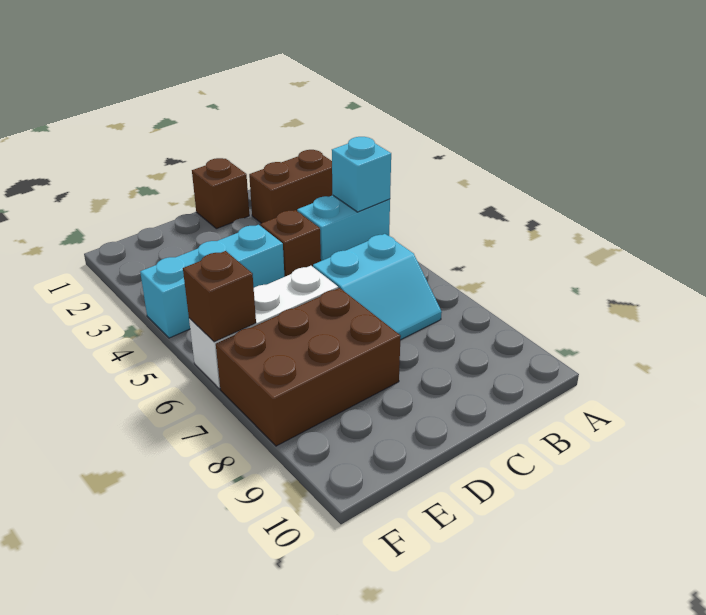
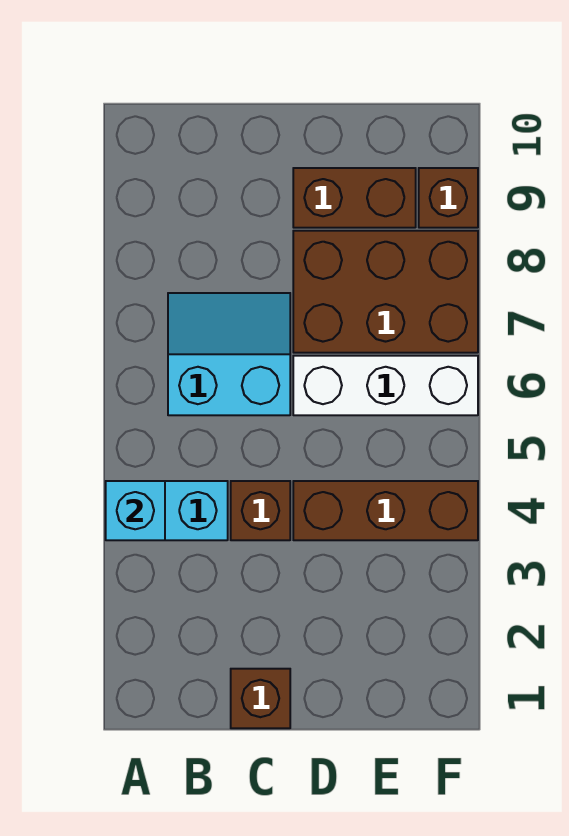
brown brick A2:B2 level 1 -> brown brick D9:E9 level 1
cyan brick D4:F4 level 1 -> brown brick D4:F4 level 1
brown brick F6 level 2 -> brown brick F9 level 1

